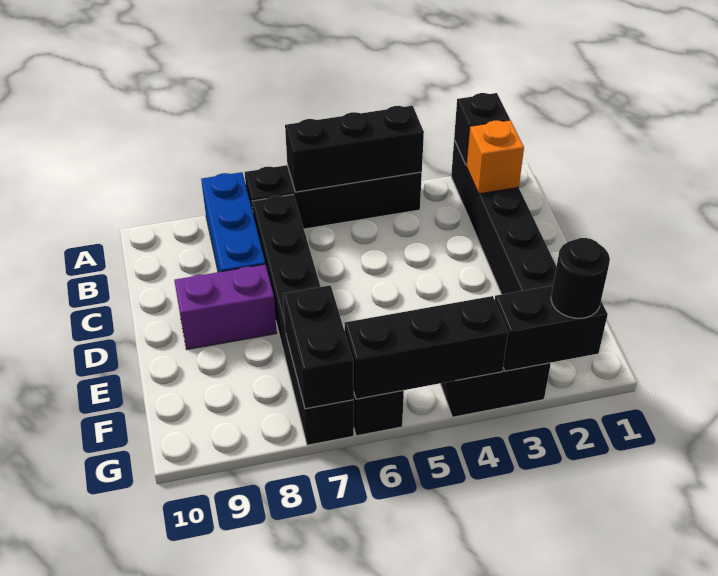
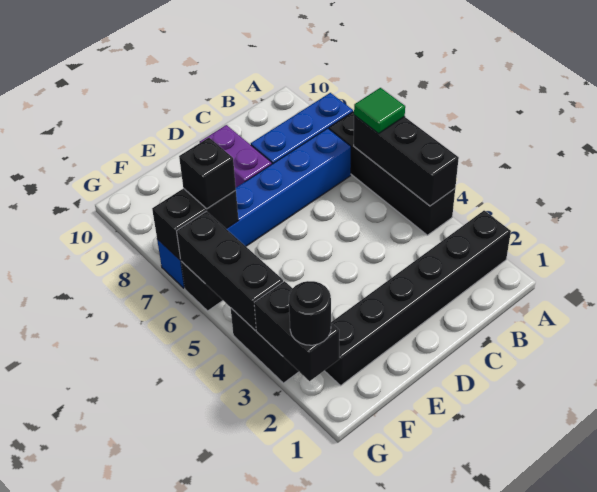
black brick A2 level 2 -> black brick F7 level 3
none -> green tile A6 level 3
orange brick B2 level 2 -> none
black brick B7:G7 level 1 -> blue brick B7:G7 level 1

